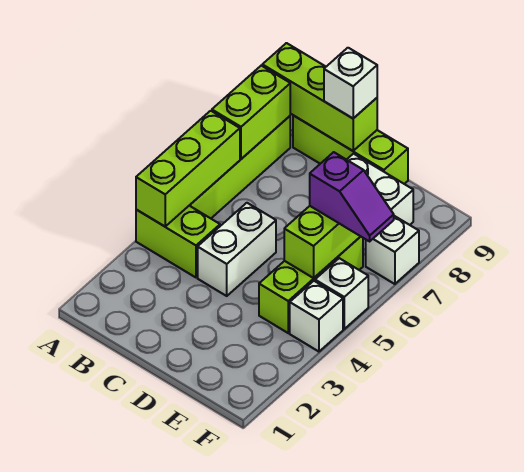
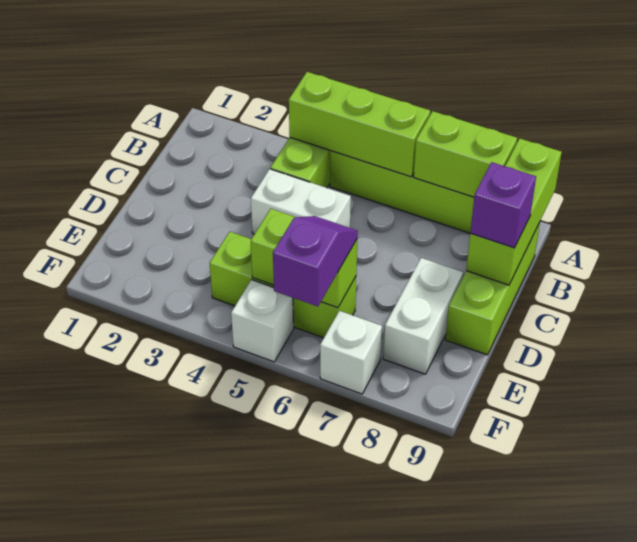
white brick C9 level 3 -> purple brick C9 level 3
purple slope E6:F6 level 3 top E -> purple slope E6:F6 level 3 top F
white brick F4 level 1 -> none

